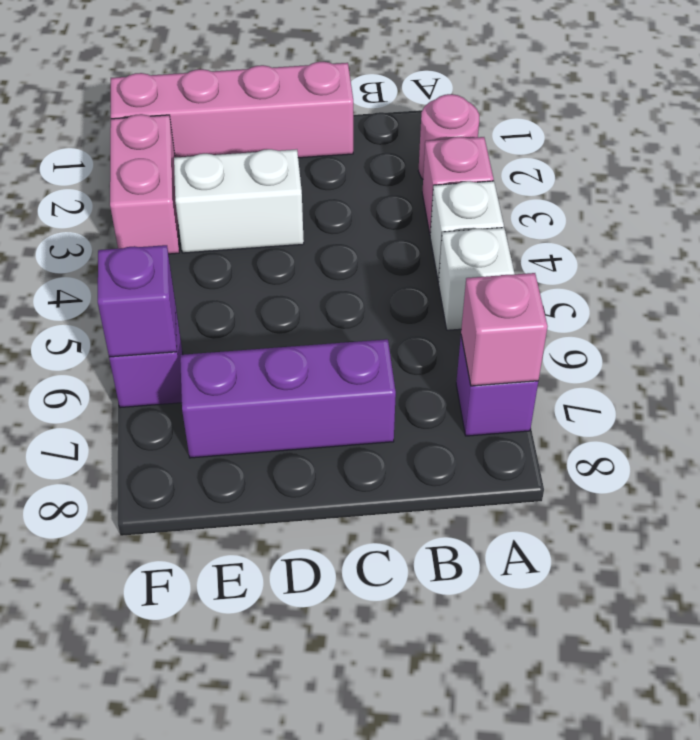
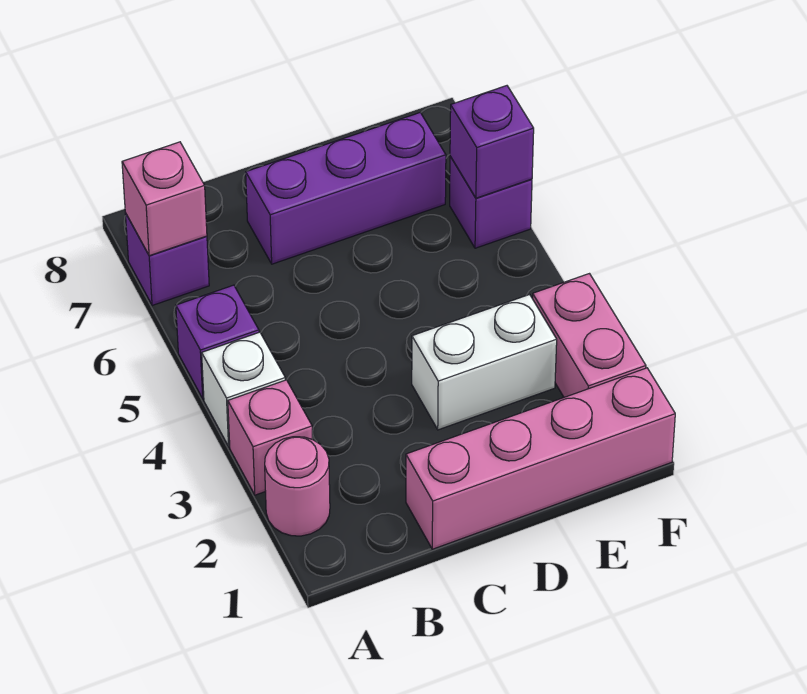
white brick A5 level 1 -> purple brick A5 level 1

